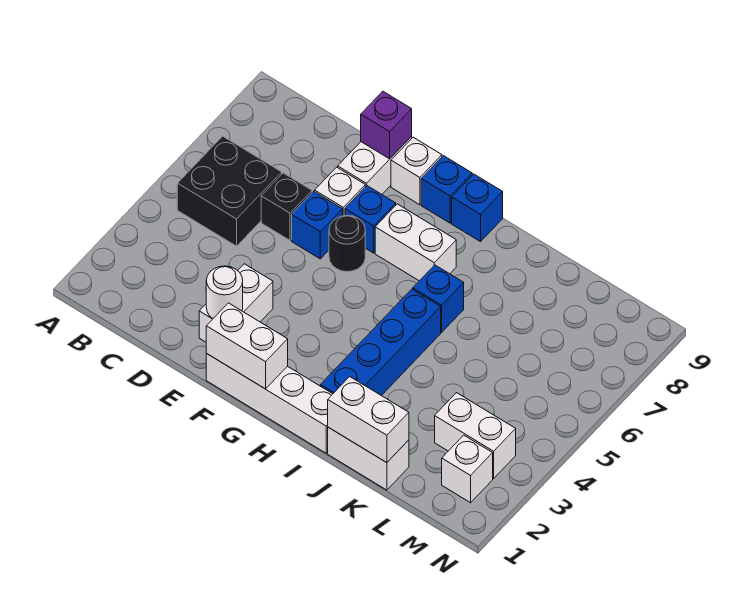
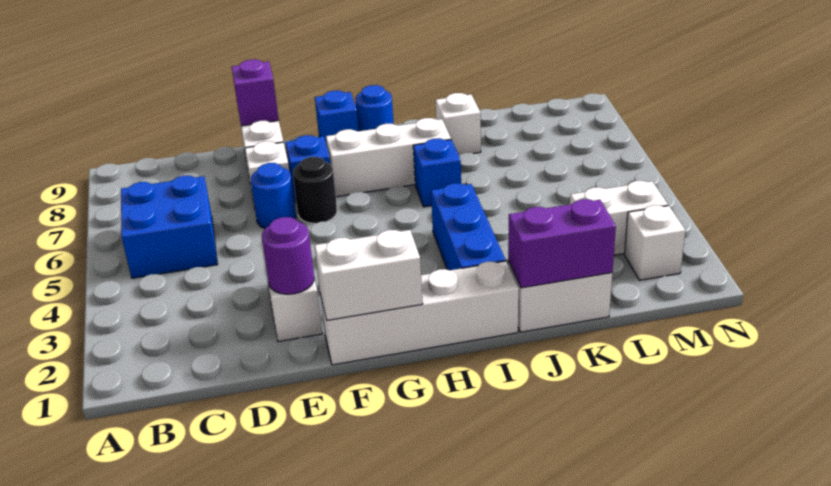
black brick B5:C6 level 1 -> blue brick B5:C6 level 1
black brick D6 level 1 -> none
white round brick E2 level 2 -> purple round brick E2 level 2
blue brick E6 level 1 -> blue round brick E6 level 1
white brick F9 level 1 -> white brick J8 level 1
white brick G7:H7 level 1 -> white brick G7:I7 level 1
blue brick H9 level 1 -> blue round brick H9 level 1
blue brick I2:I5 level 1 -> blue brick I2:I4 level 1
white brick J1:K1 level 2 -> purple brick J1:K1 level 2

